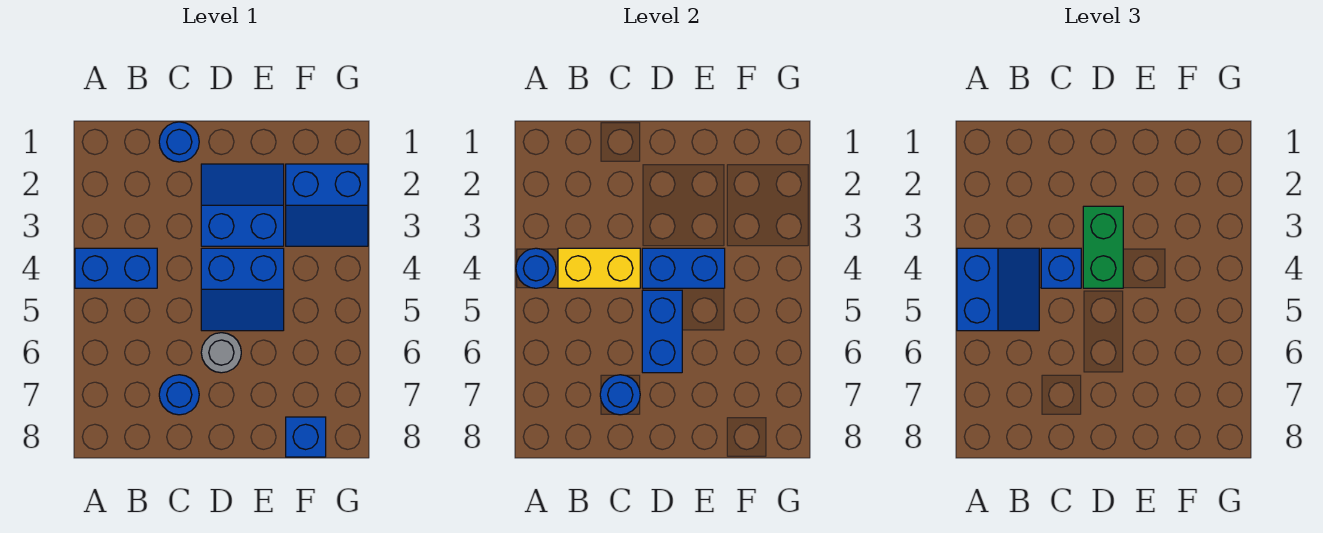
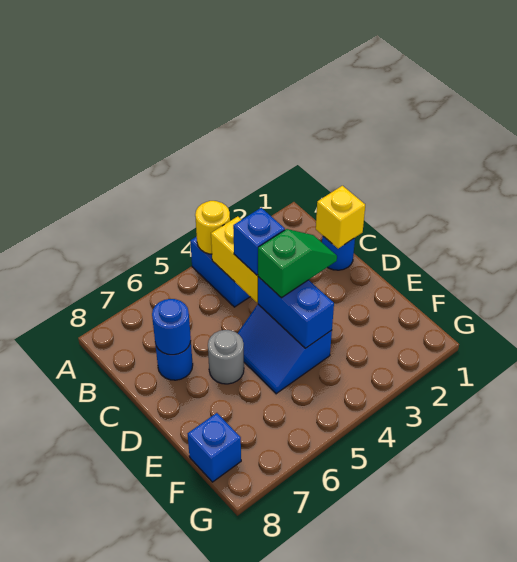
blue round brick A4 level 2 -> yellow round brick A4 level 2
blue slope A4:B5 level 3 top A -> none
none -> yellow brick C1 level 2
blue slope D2:E3 level 1 top 3 -> none
green brick D3:D4 level 3 -> green slope D3:D4 level 3 top 4
blue brick D5:D6 level 2 -> none
blue slope F2:G3 level 1 top 2 -> none

